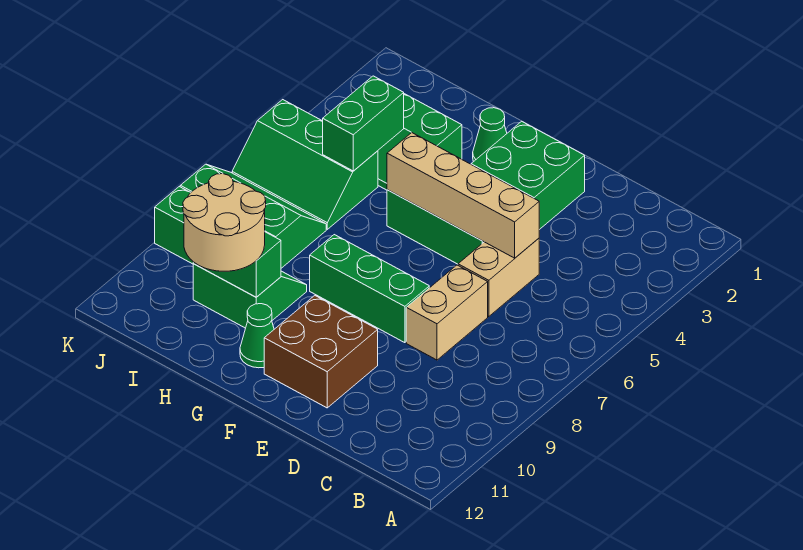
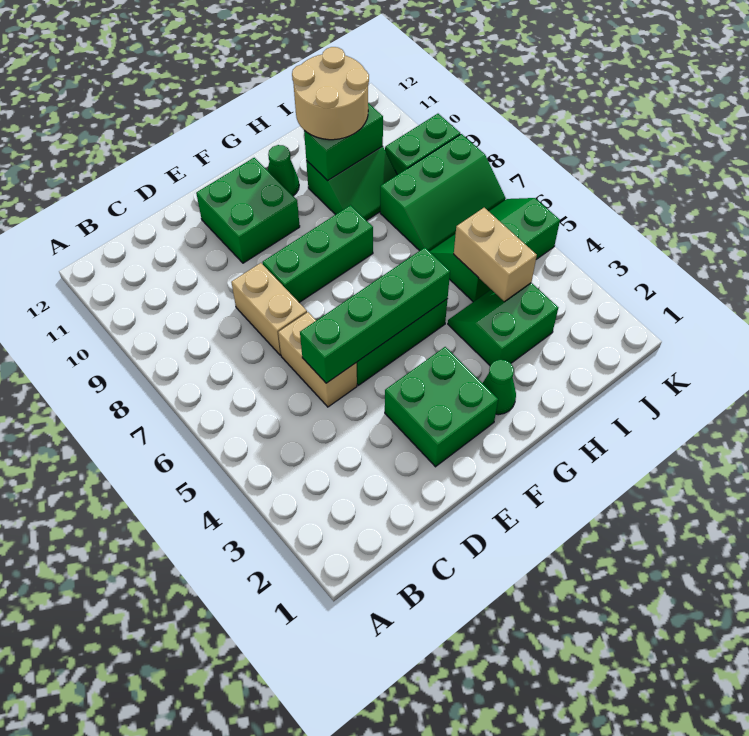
tan brick D5:G5 level 2 -> green brick D5:G5 level 2
brown brick E10:F11 level 1 -> green brick E10:F11 level 1
green brick I4:I5 level 2 -> tan brick I4:I5 level 2

